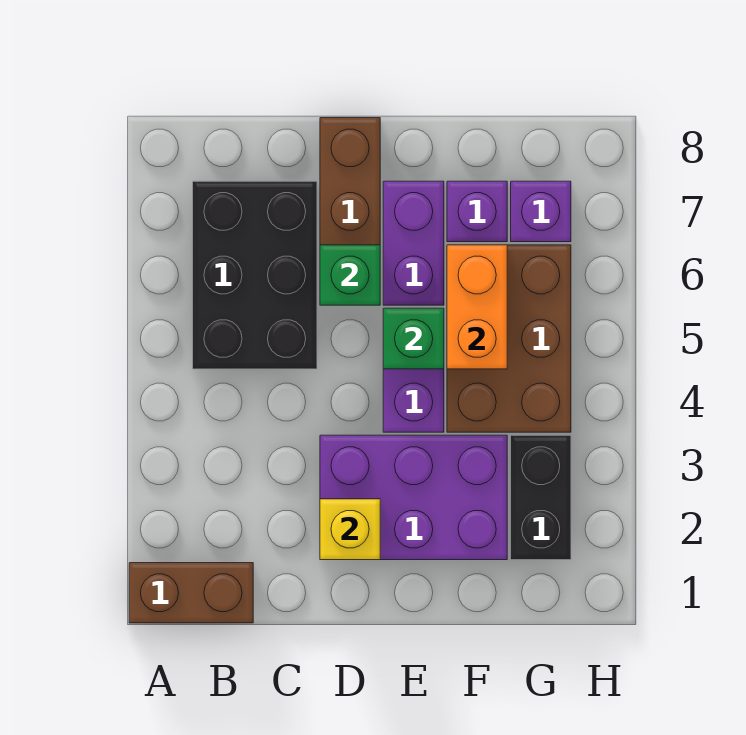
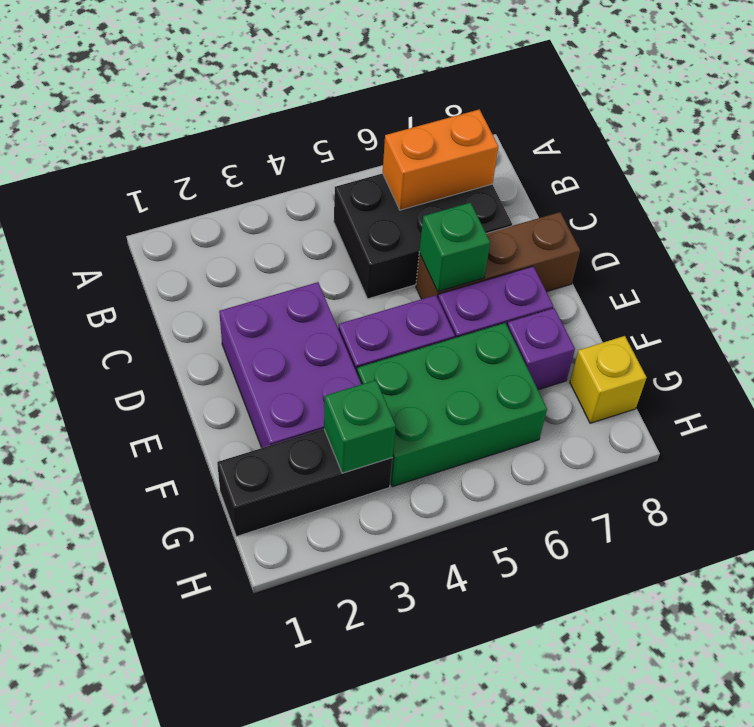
brown brick A1:B1 level 1 -> none
yellow brick D2 level 2 -> yellow brick G8 level 1
green brick E5 level 2 -> green brick G3 level 2
brown brick F4:G6 level 1 -> green brick F4:G6 level 1
orange brick F5:F6 level 2 -> orange brick B6:B7 level 2
black brick G2:G3 level 1 -> black brick G1:G3 level 1
purple brick G7 level 1 -> none

